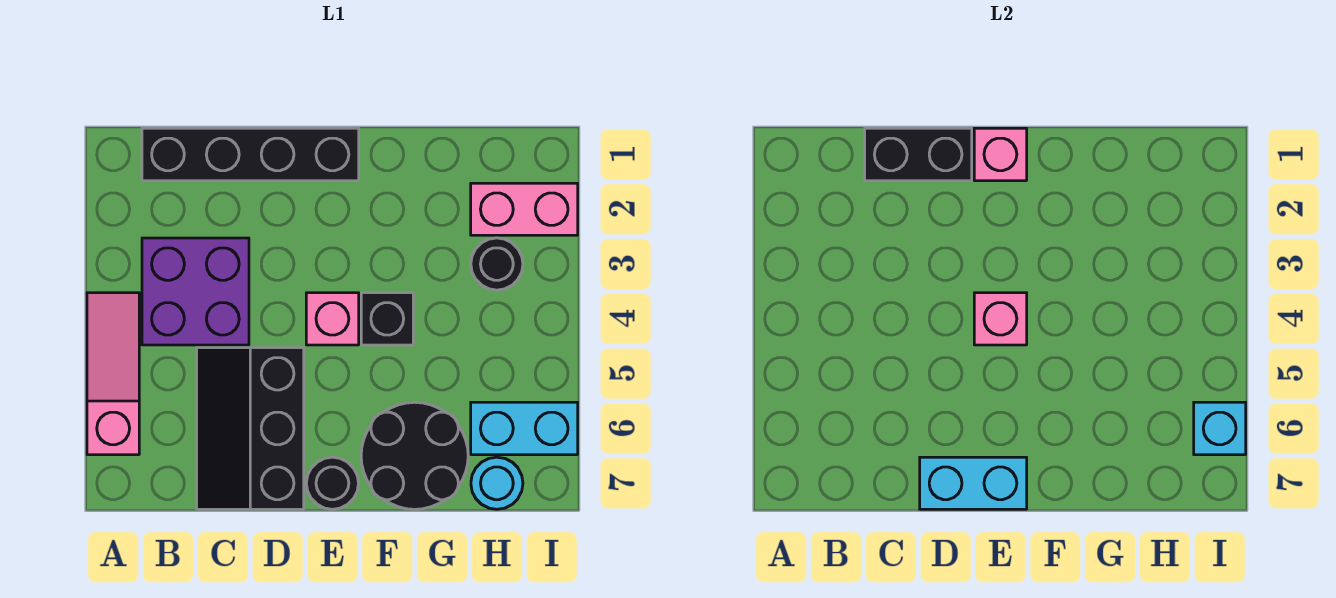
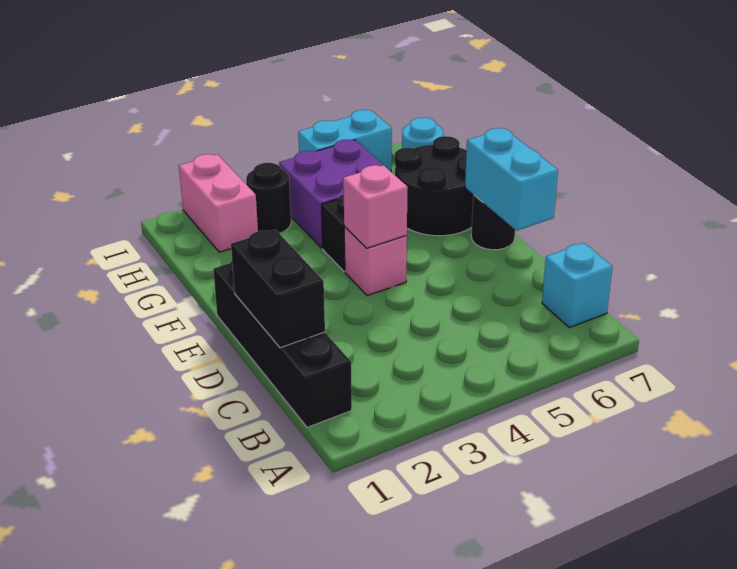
pink slope A4:A6 level 1 top 6 -> none
purple brick B3:C4 level 1 -> purple brick G4:H5 level 1
black slope C5:D7 level 1 top D -> none
pink brick E1 level 2 -> none
cyan brick H6:I6 level 1 -> cyan brick I5:I6 level 1
cyan brick I6 level 2 -> cyan brick B7 level 1

